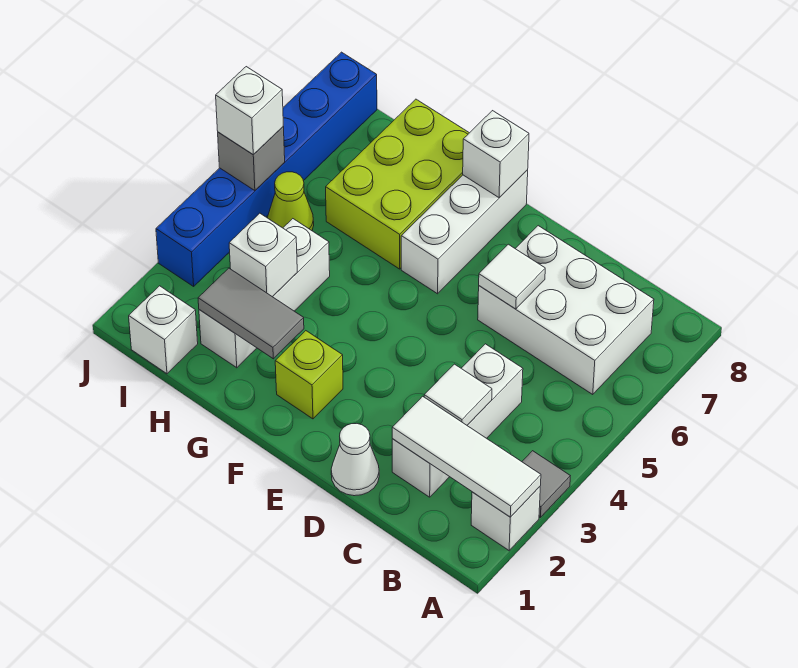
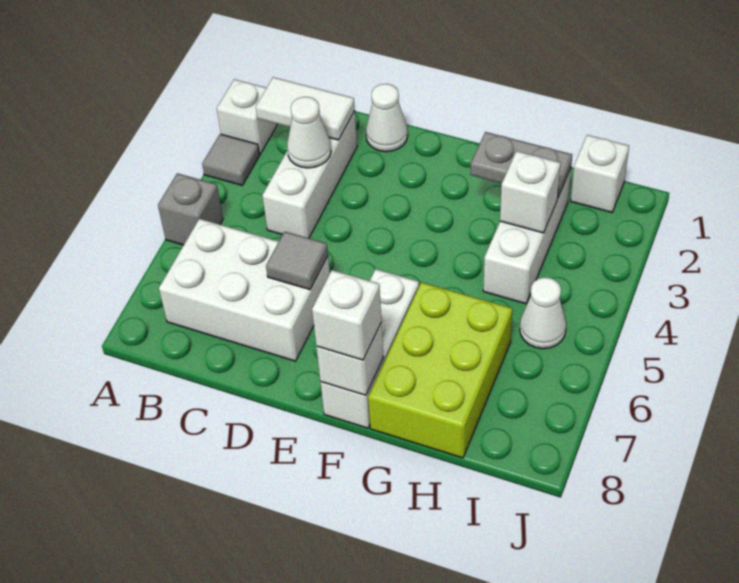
white tile A2:C2 level 2 -> white tile B2:C2 level 2
white tile C3 level 2 -> white cone C3 level 2
white tile D6 level 2 -> grey tile D6 level 2
lime brick F2 level 1 -> none
grey tile G2:H2 level 2 -> grey plate G2:H2 level 2
lime cone I5 level 1 -> white cone I5 level 1
blue brick J3:J8 level 1 -> none
grey brick J5 level 2 -> grey brick A5 level 1
white brick J5 level 3 -> white brick F8 level 3

